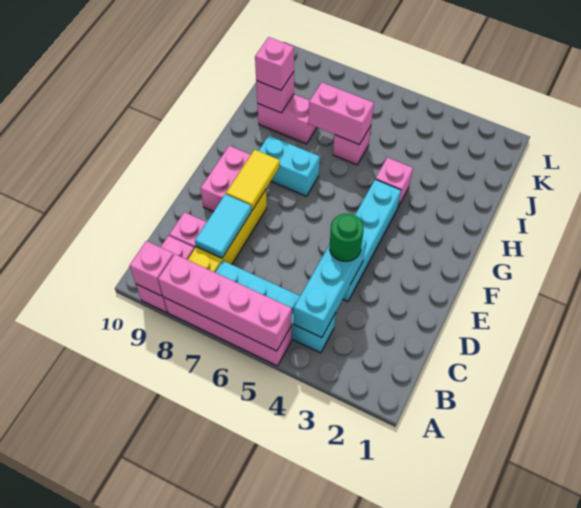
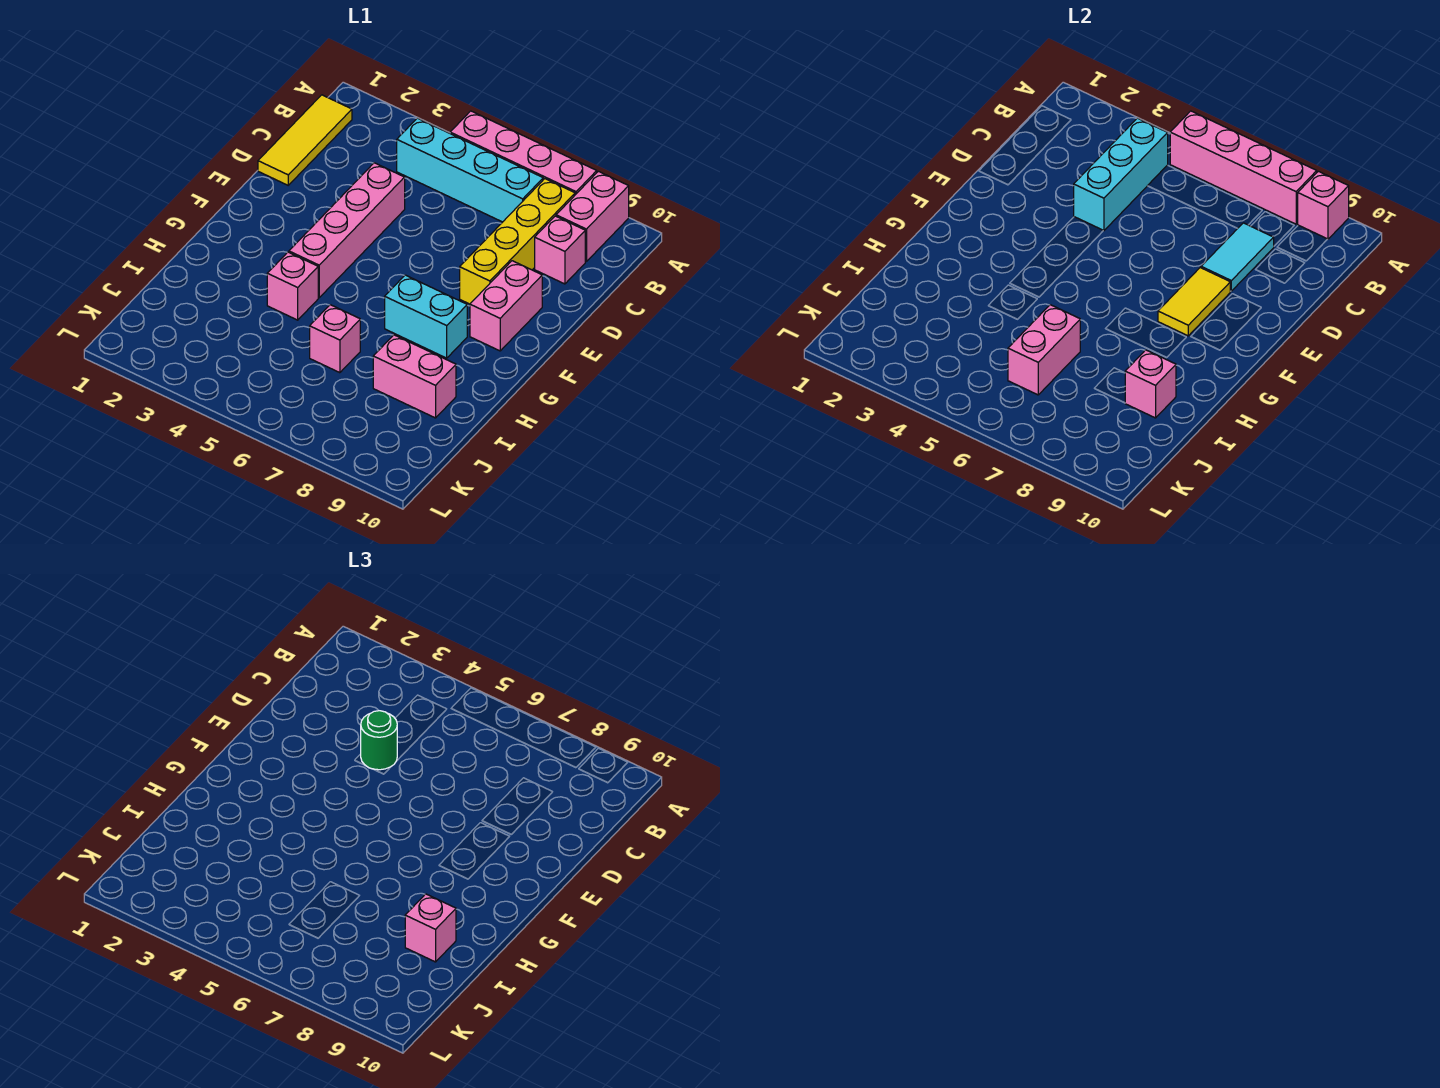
none -> yellow tile B1:D1 level 1
cyan brick D4:G4 level 1 -> pink brick D4:G4 level 1
pink brick I6:I7 level 2 -> pink brick I6:J6 level 2

